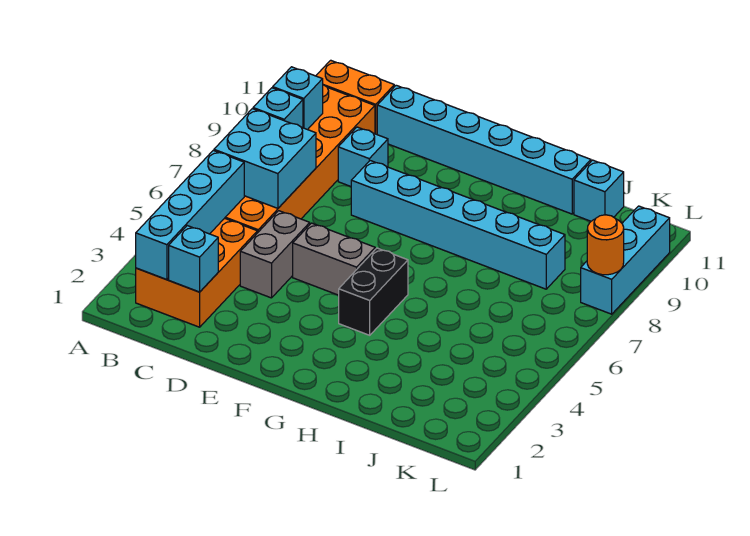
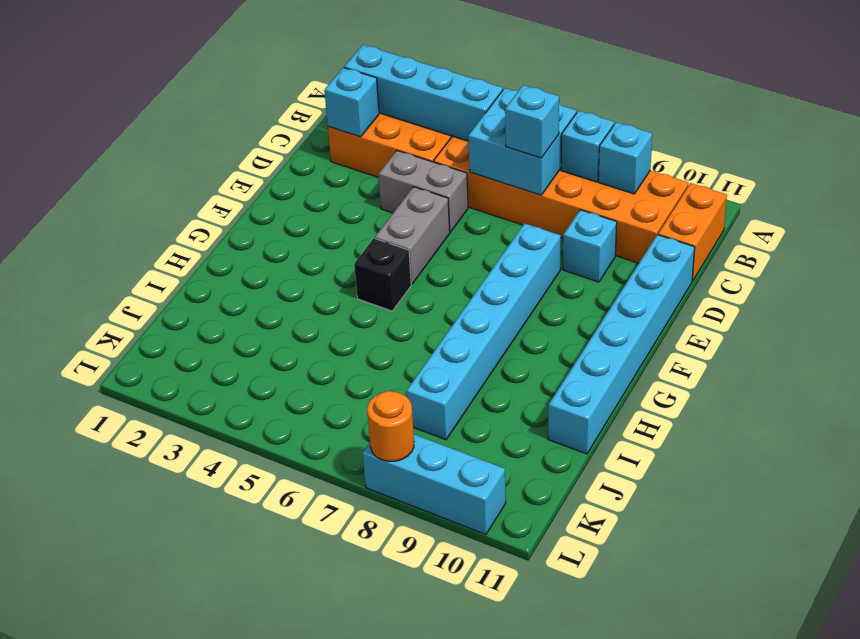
black brick G4:G5 level 1 -> black brick G5 level 1
cyan brick J11 level 1 -> cyan brick C7 level 3

